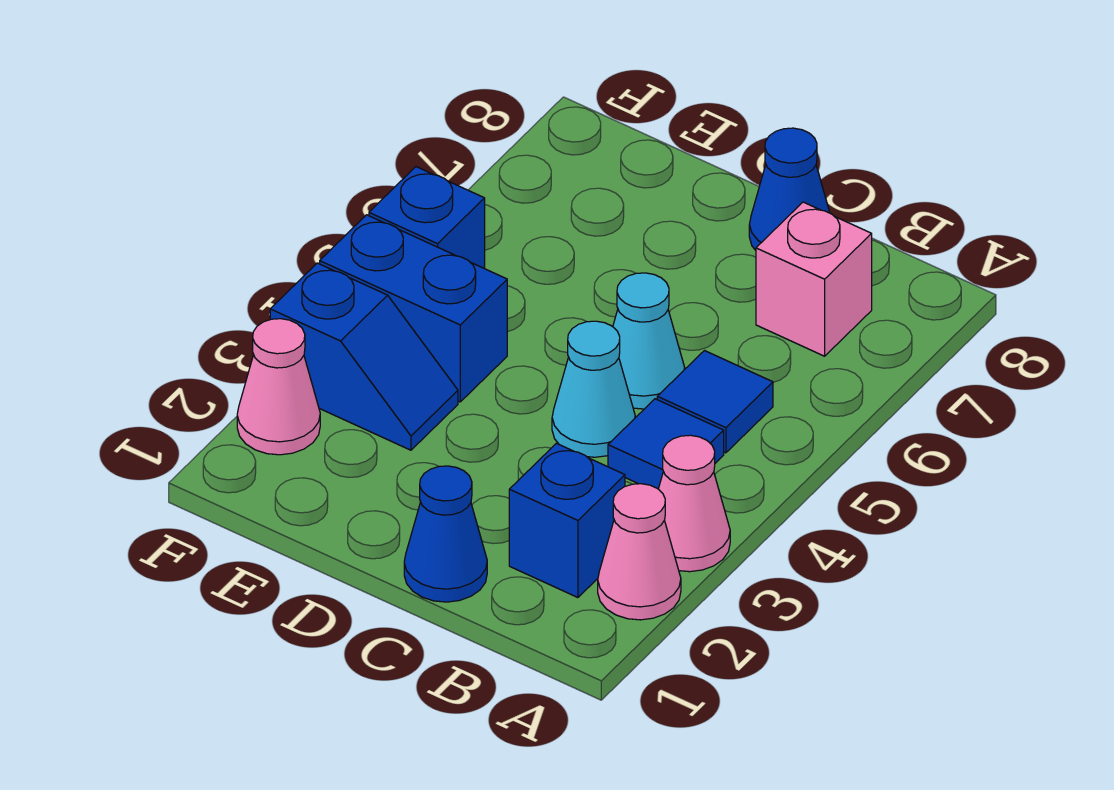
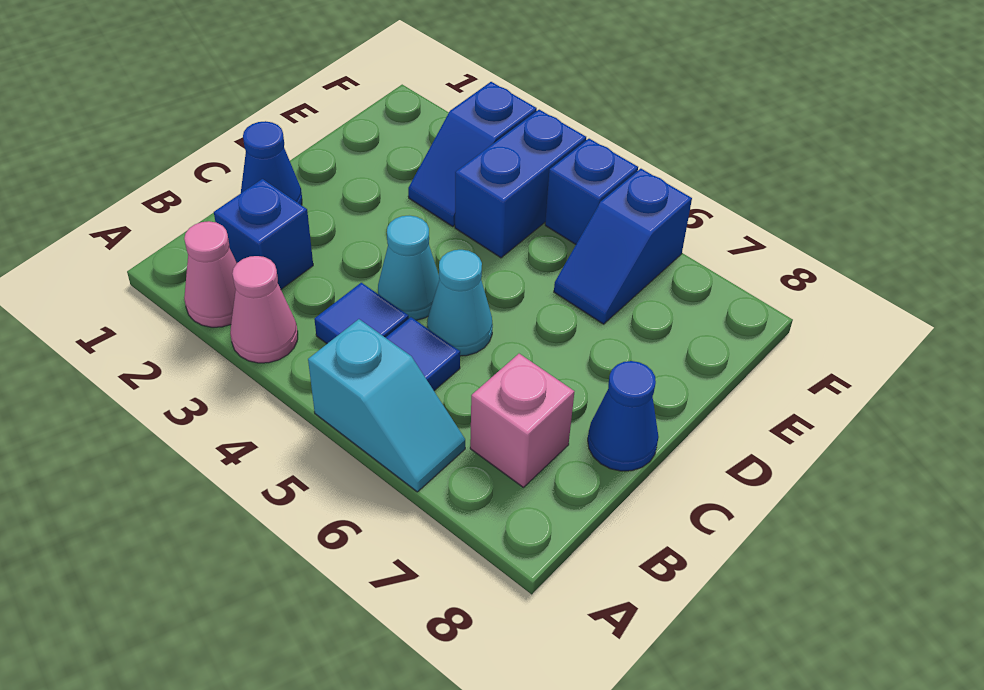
none -> cyan slope A5:A6 level 1 top 5
none -> blue slope E6:F6 level 1 top F
pink cone F2 level 1 -> none

